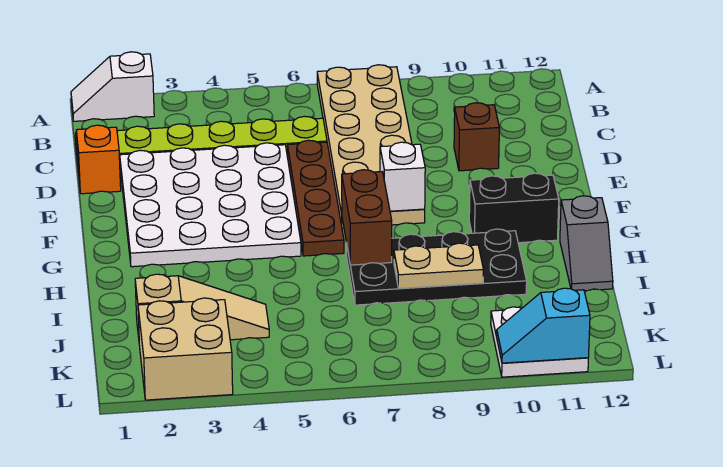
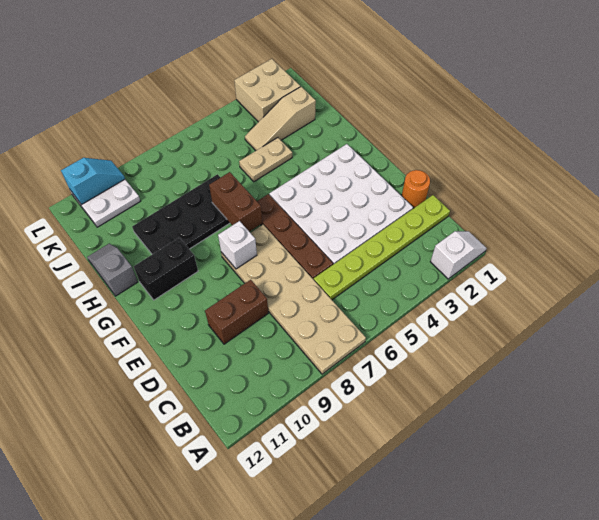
orange brick D1 level 1 -> orange round brick D1 level 1
brown brick D10 level 1 -> brown brick D9:D10 level 1
tan plate I8:I9 level 2 -> tan plate I4:I5 level 1

